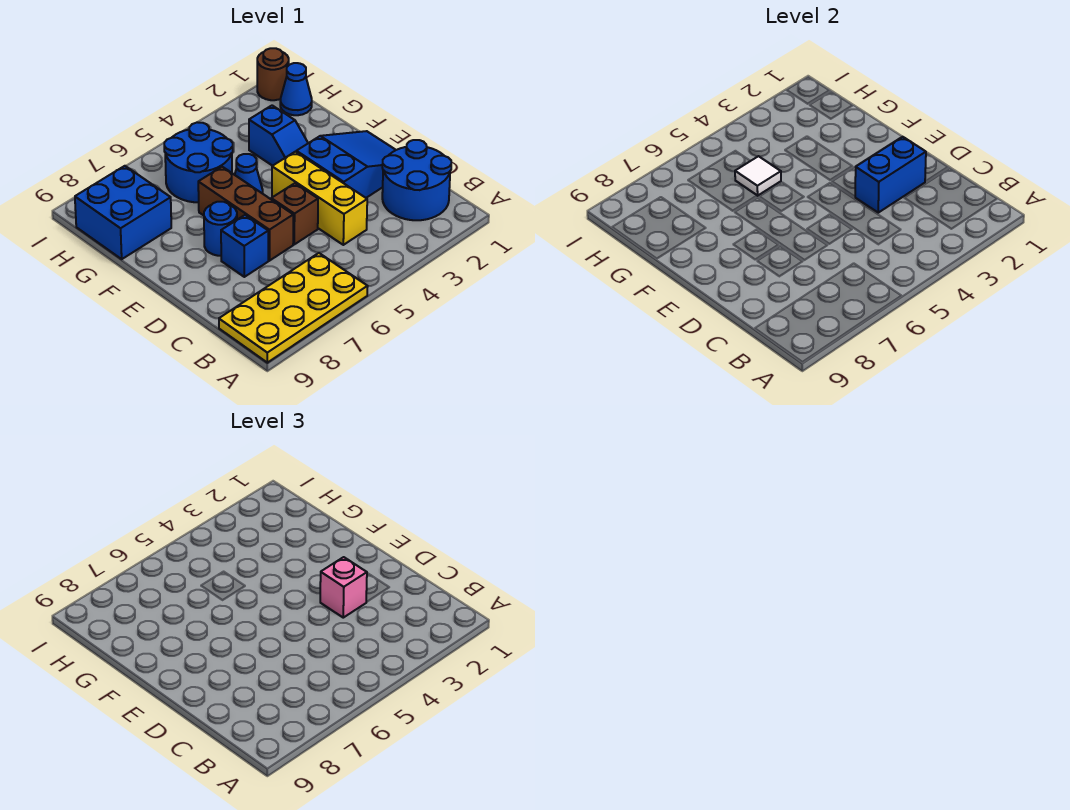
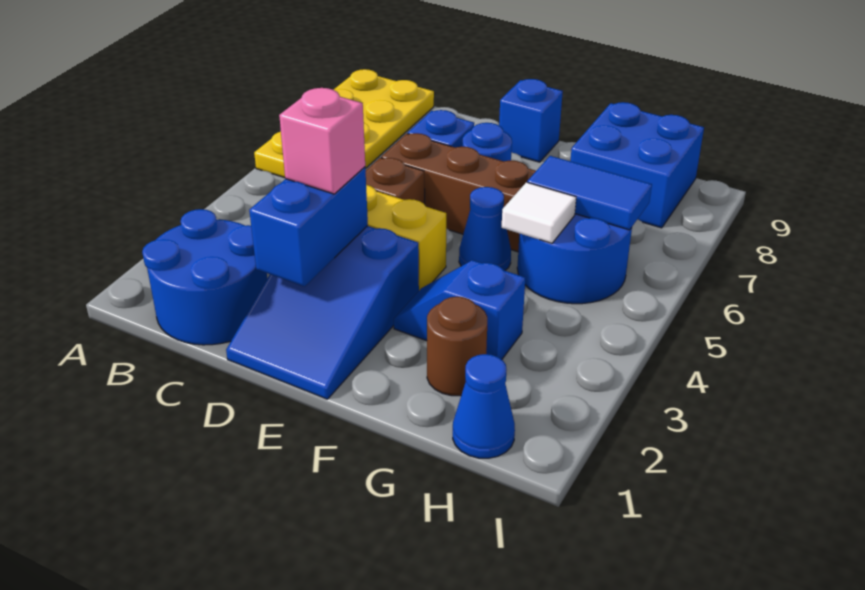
none -> blue brick E9 level 1
none -> blue tile G6:H6 level 2
brown round brick I1 level 1 -> brown round brick G2 level 1

